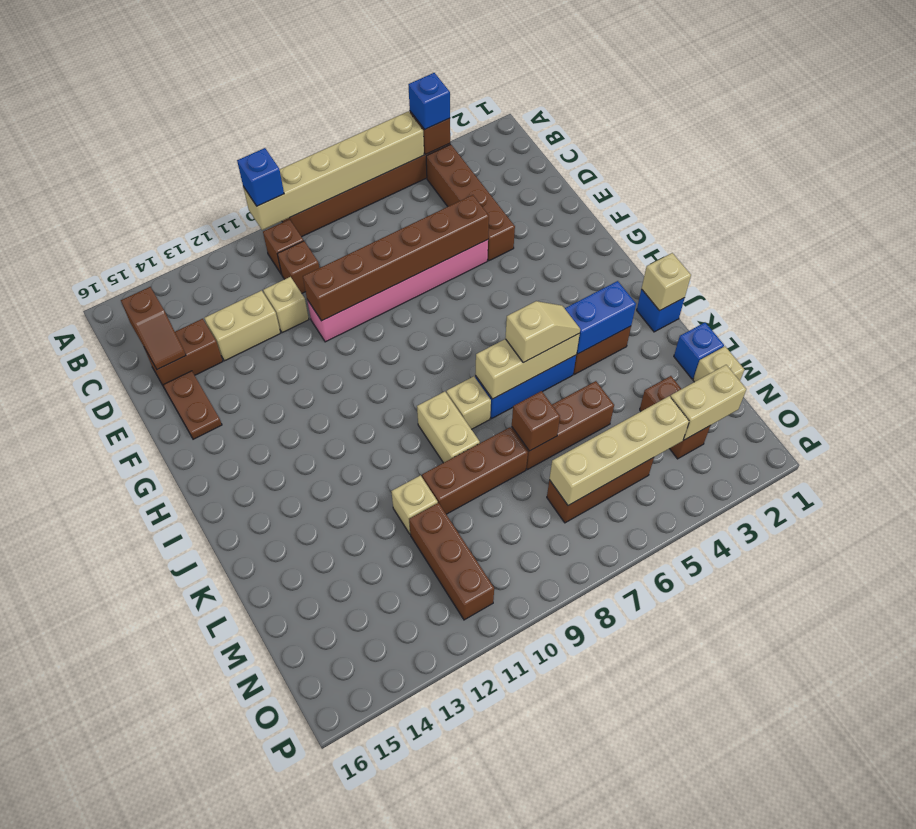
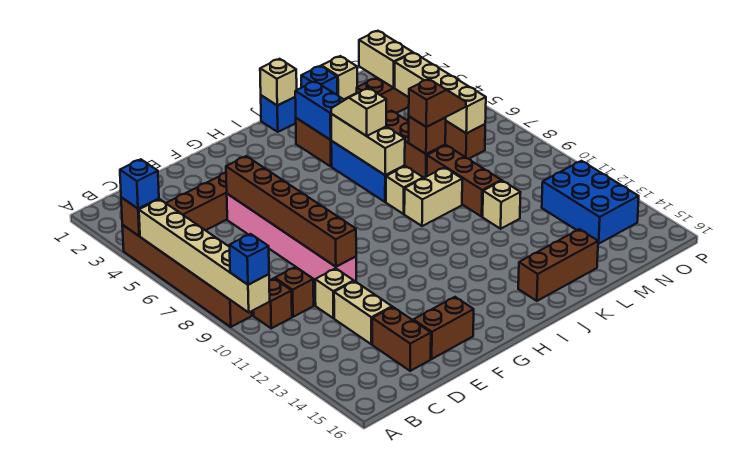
brown slope C15:D15 level 2 top C -> brown slope L7:M7 level 3 top L
brown plate E15:F15 level 1 -> brown brick E15:F15 level 1
brown brick M11:O11 level 1 -> brown brick J15:L15 level 1
none -> blue brick N12:O14 level 1

